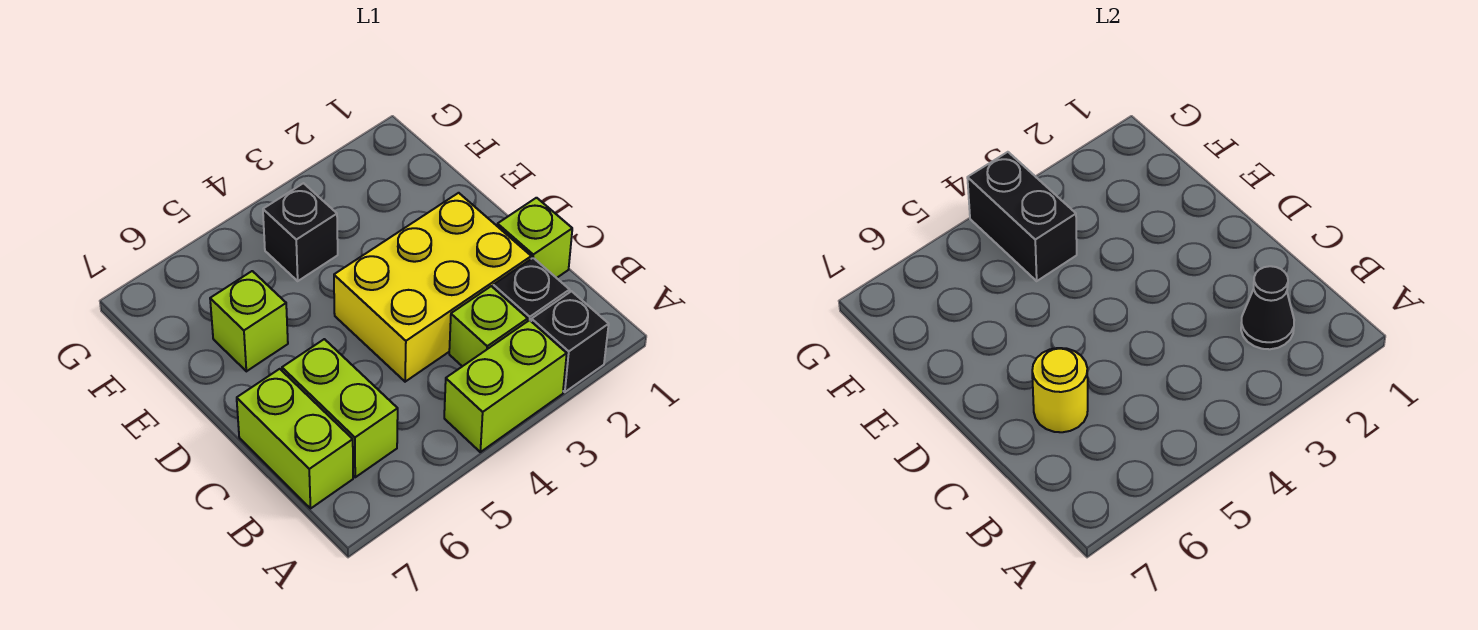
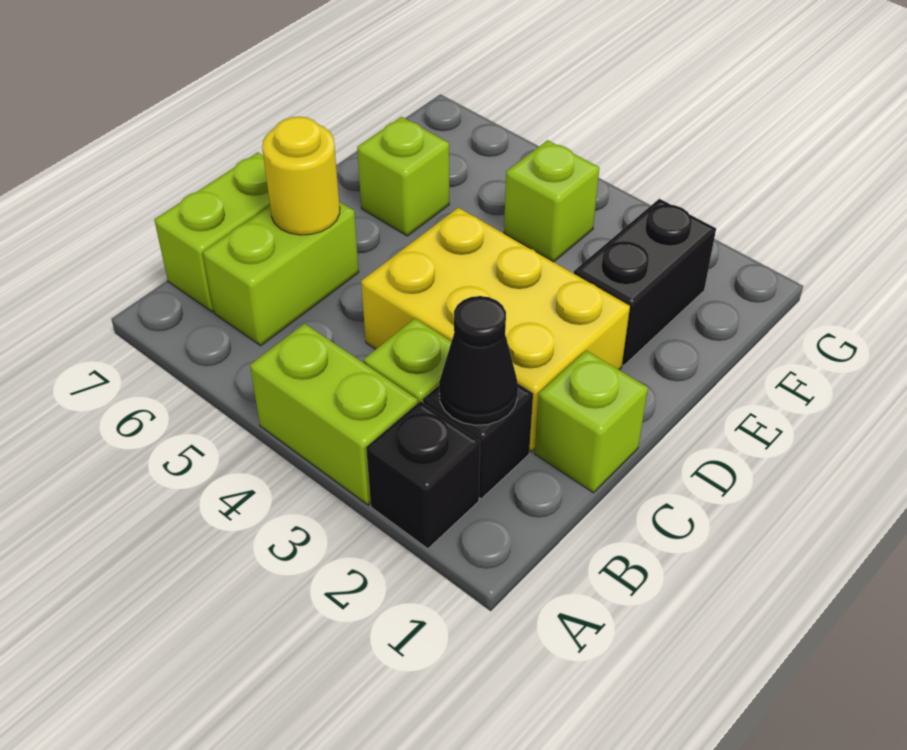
black brick F4 level 1 -> lime brick F4 level 1
black brick F4:G4 level 2 -> black brick E2:F2 level 1

